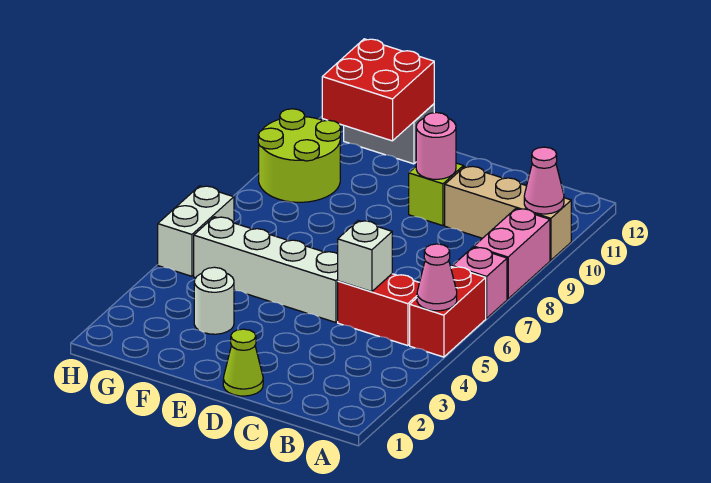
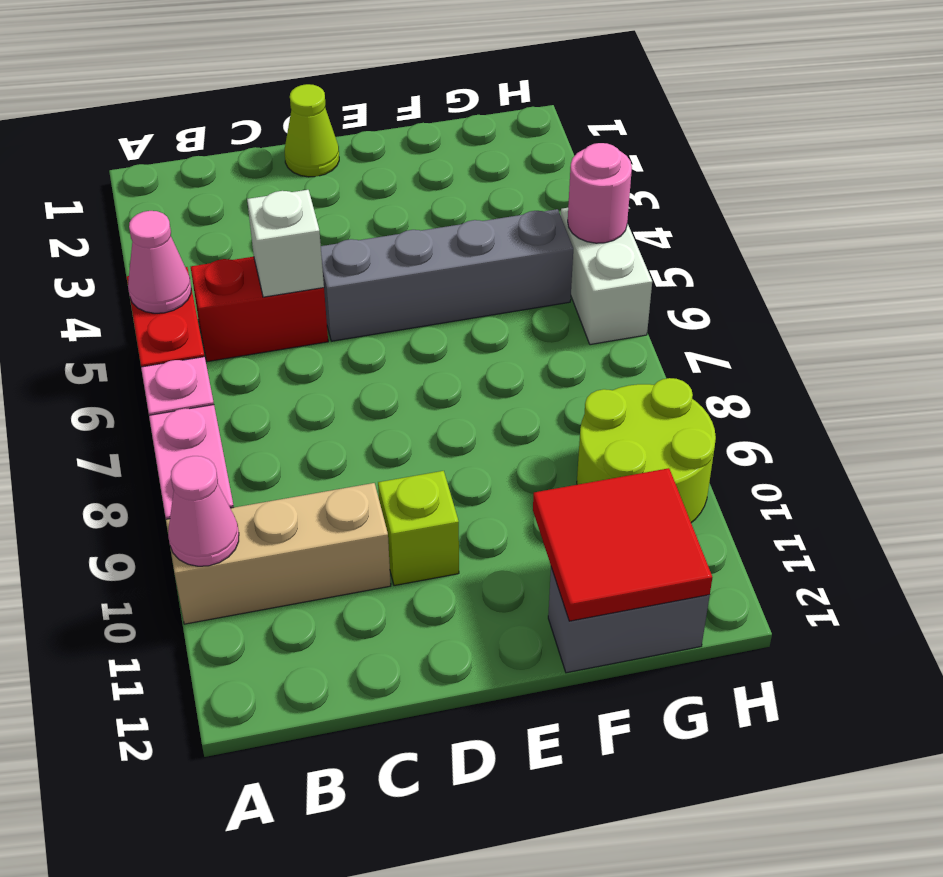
white brick D5:G5 level 1 -> grey brick D5:G5 level 1
pink round brick D10 level 2 -> pink round brick H5 level 2
white round brick F3 level 1 -> none
red brick F11:G12 level 2 -> red tile F11:G12 level 2

